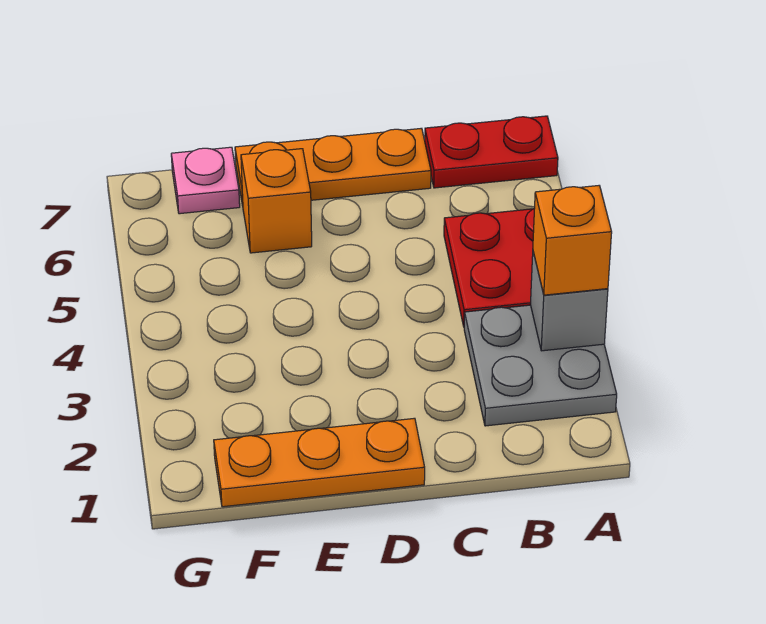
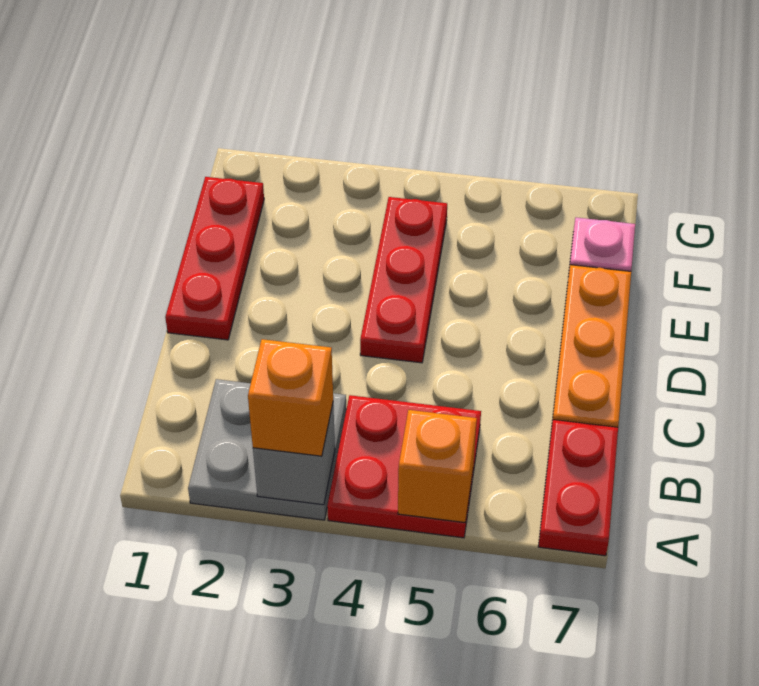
orange plate D1:F1 level 1 -> red plate D1:F1 level 1
none -> red plate D4:F4 level 1
orange brick E6 level 1 -> orange brick A5 level 2

